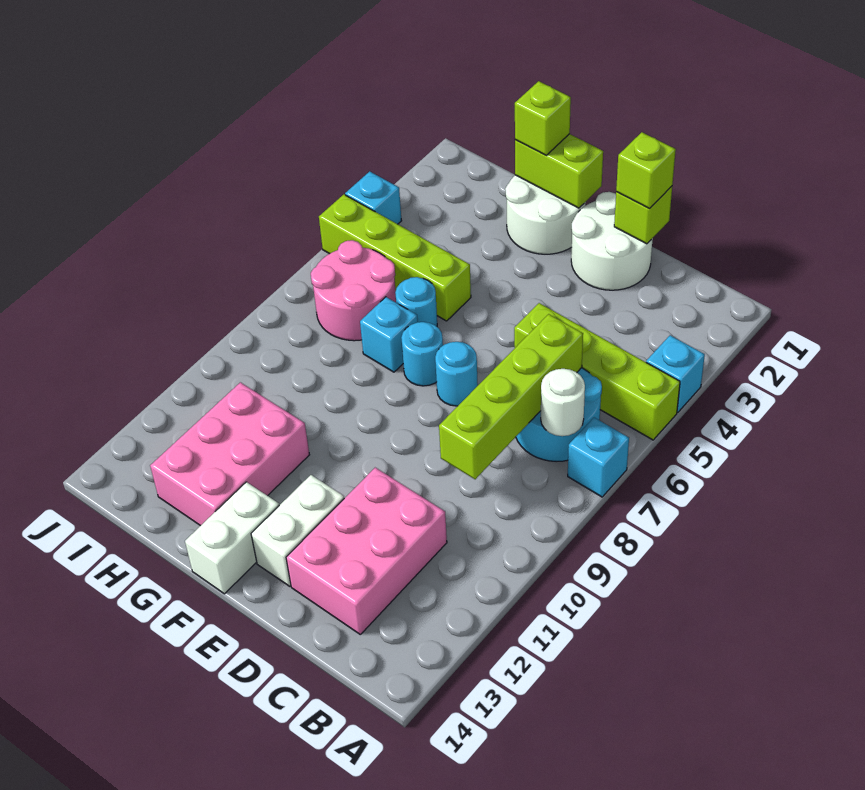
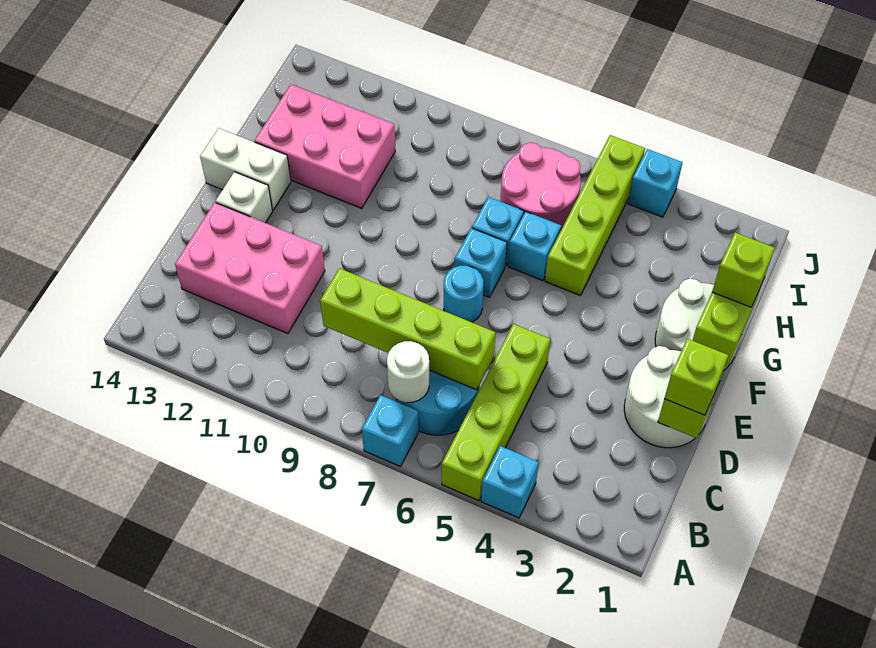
white brick E12:E13 level 1 -> white brick E13 level 1
cyan round brick F7 level 1 -> cyan brick F7 level 1
cyan round brick G6 level 1 -> cyan brick G6 level 1

